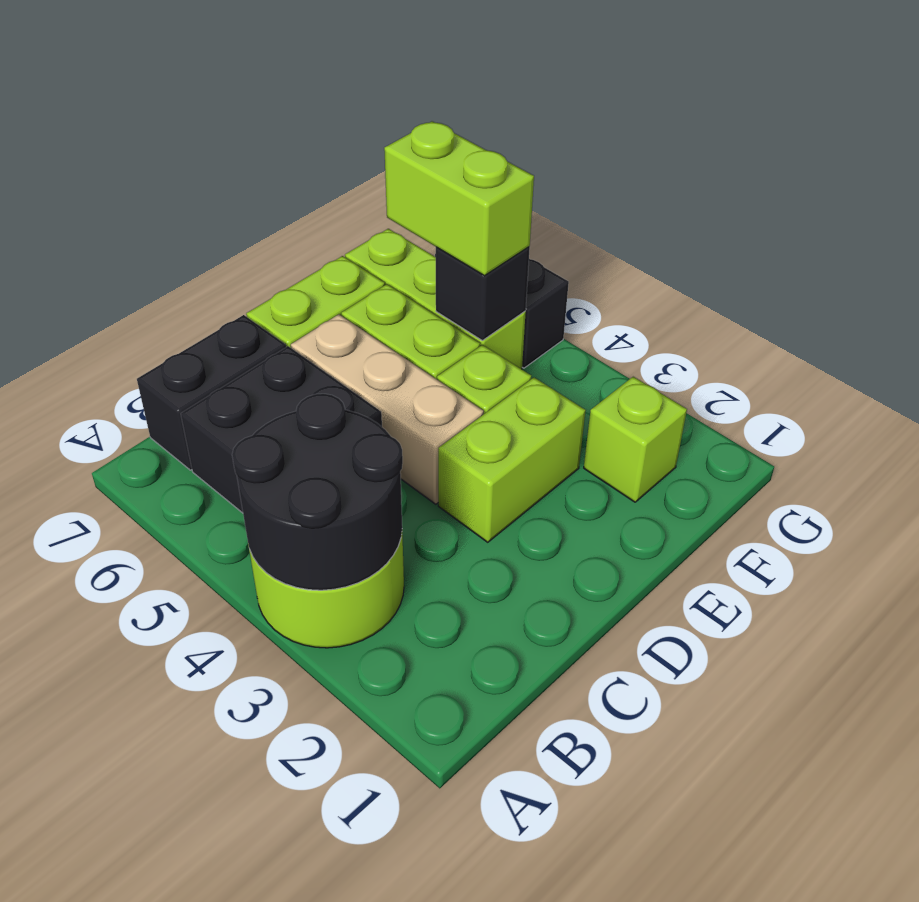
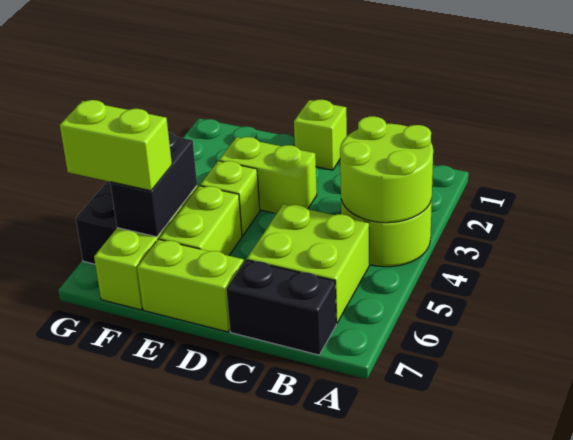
black round brick A3:B4 level 2 -> lime round brick A3:B4 level 2
black brick B5:C6 level 1 -> lime brick B5:C6 level 1
tan brick D4:D6 level 1 -> none
lime brick F2 level 1 -> lime brick D1 level 1
black brick F5 level 2 -> black brick F5:F6 level 2
lime brick F5:F6 level 3 -> lime brick F6:G6 level 3

